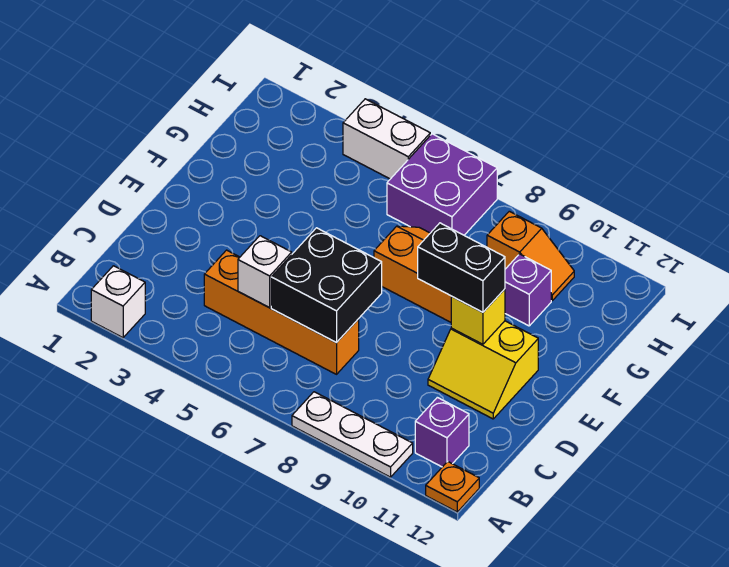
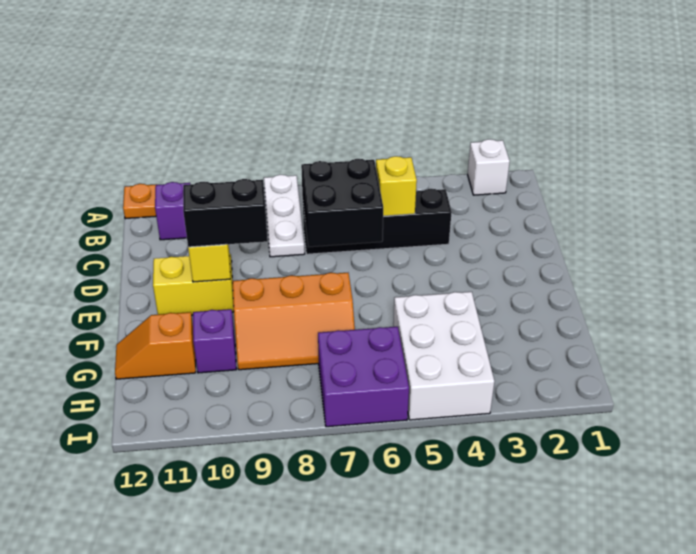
white plate A8:A10 level 1 -> white plate A8:C8 level 1
orange brick C4:C7 level 1 -> black brick C4:C7 level 1
white brick C5 level 2 -> yellow brick C5 level 2
orange slope H9:H10 level 1 top 9 -> orange slope G11:G12 level 1 top 11
white brick I4:I5 level 1 -> white brick G4:I5 level 1

